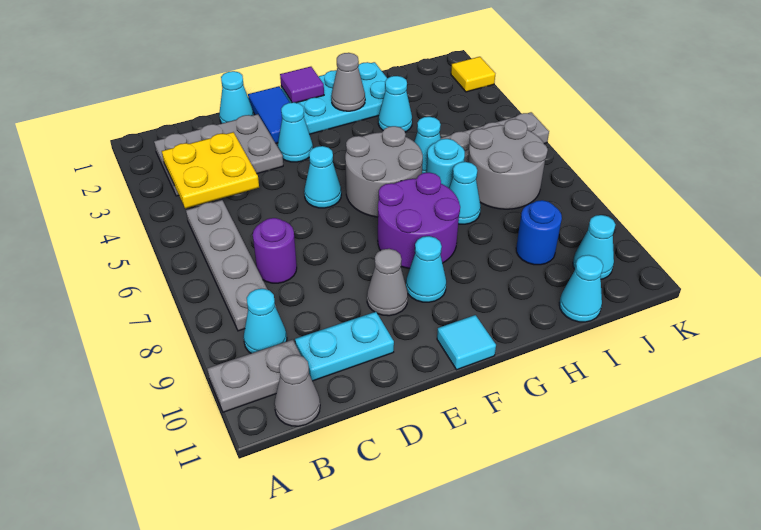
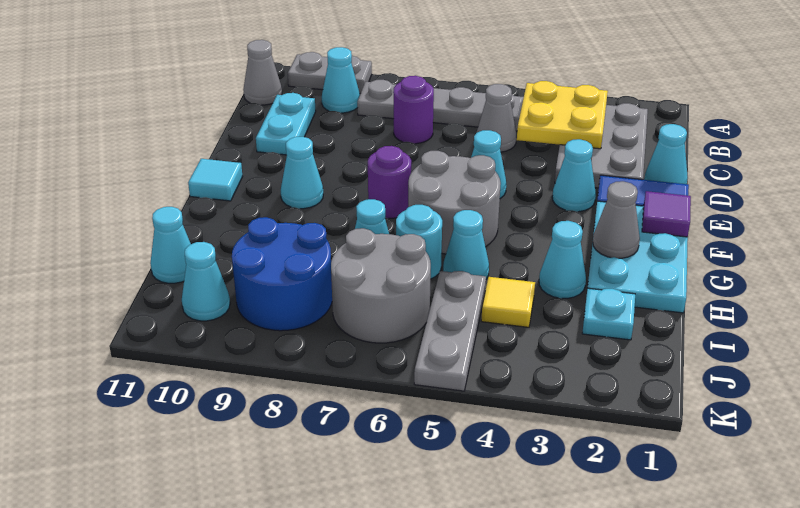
grey plate A10:B10 level 1 -> grey plate A9:A10 level 1
grey cone E9 level 1 -> grey cone C5 level 1
purple round brick F7:G8 level 1 -> purple round brick F7 level 1
none -> cyan plate I2 level 1
blue round brick I9 level 1 -> blue round brick I8:J9 level 1
yellow tile K2 level 1 -> yellow tile I4 level 1

